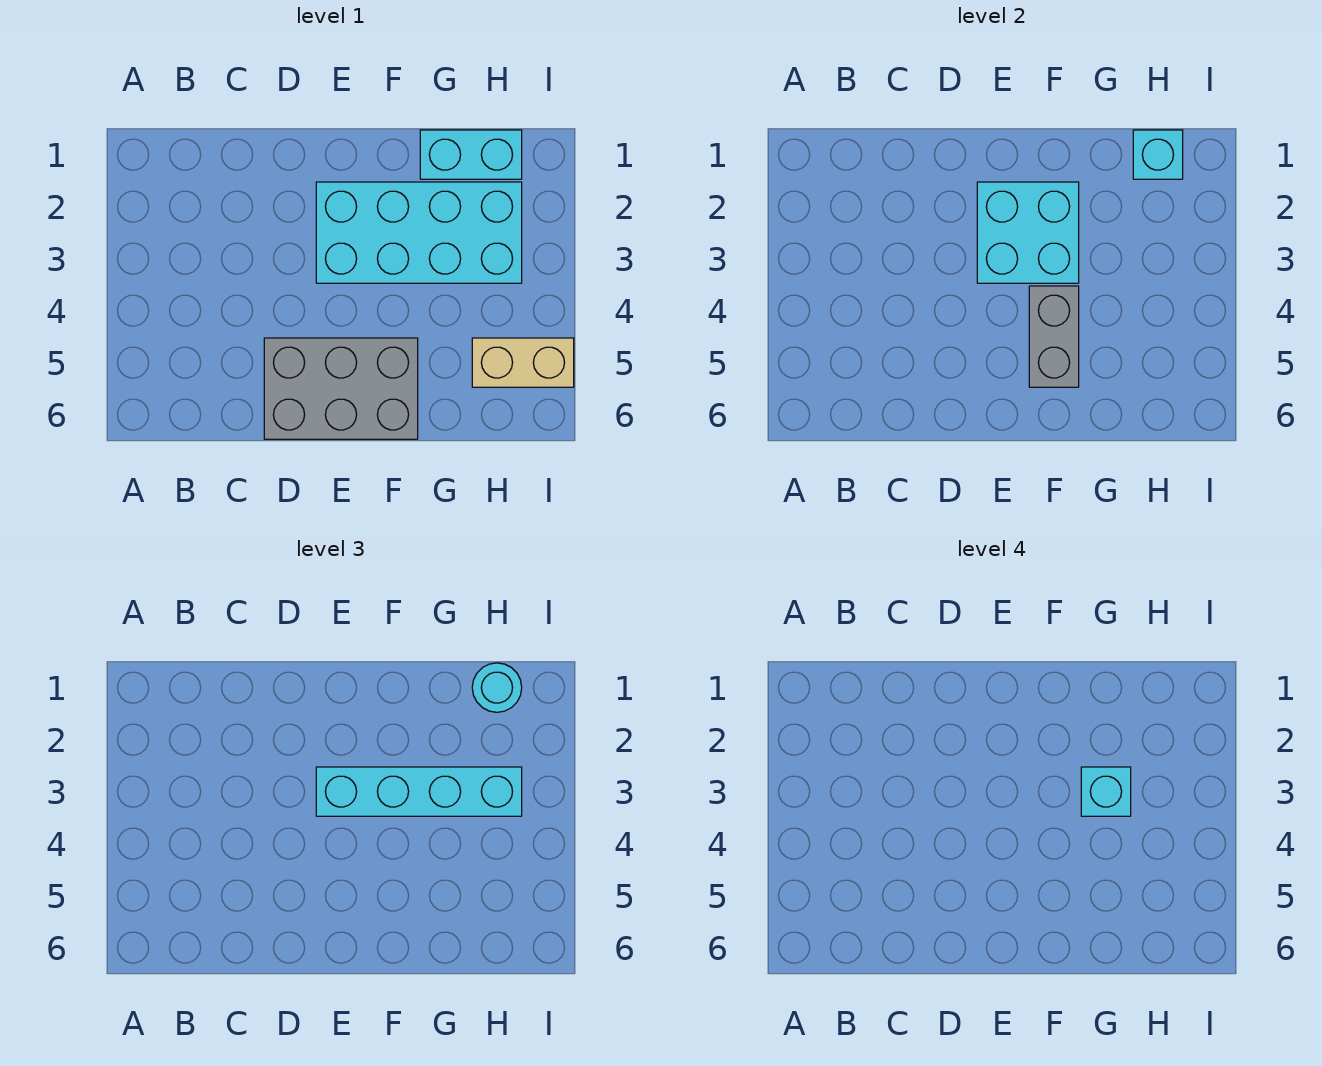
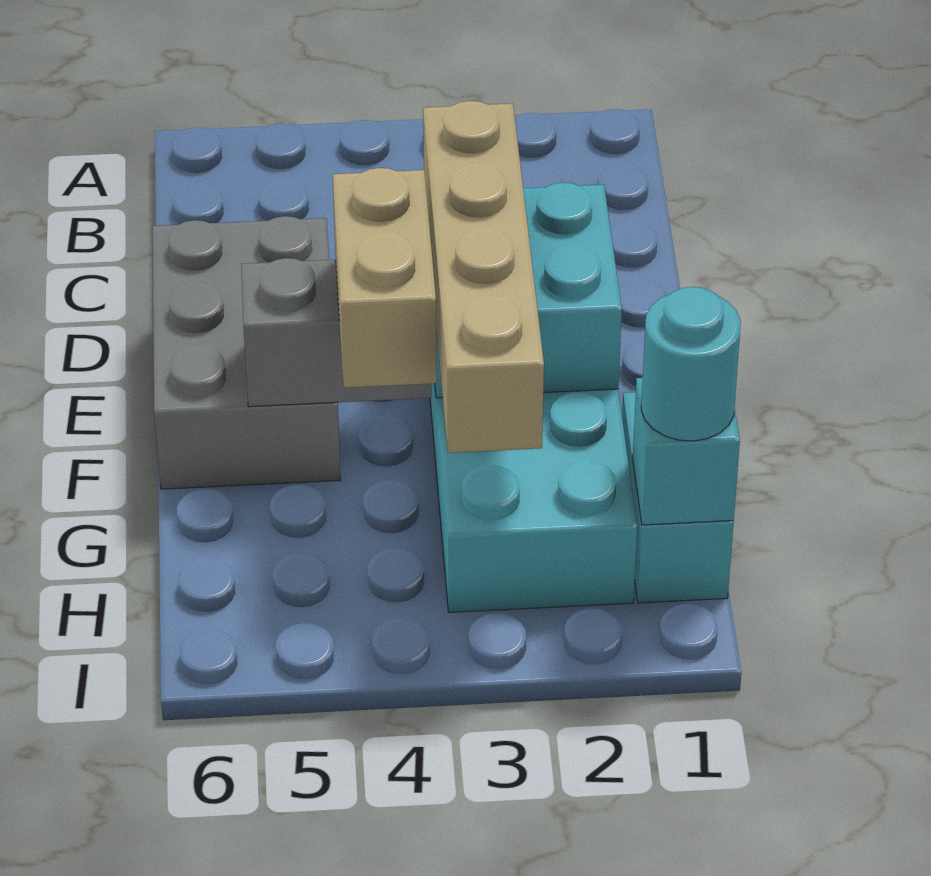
cyan brick E3:H3 level 3 -> tan brick E3:H3 level 3
cyan brick G3 level 4 -> none
tan brick H5:I5 level 1 -> tan brick F4:G4 level 3

